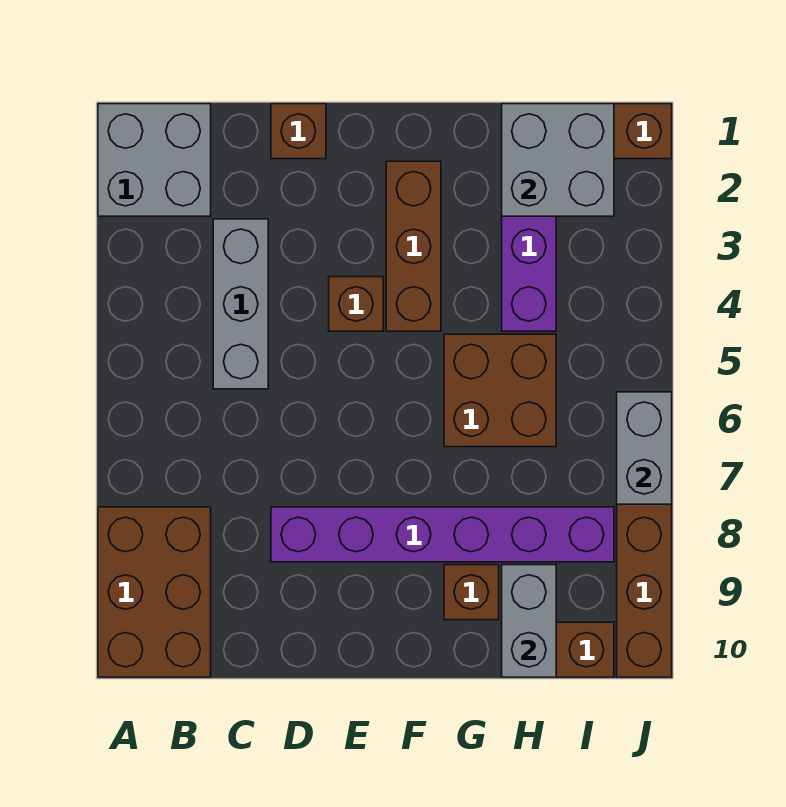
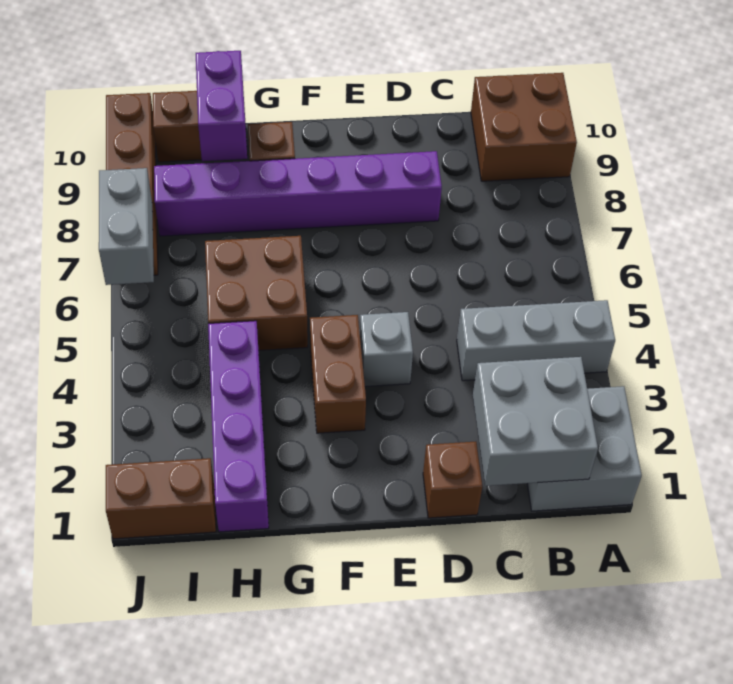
brown brick A8:B10 level 1 -> brown brick A9:B10 level 1
grey brick C3:C5 level 1 -> grey brick A4:C4 level 1
brown brick E4 level 1 -> grey brick E4 level 1
brown brick F2:F4 level 1 -> brown brick F3:F4 level 1
grey brick H1:I2 level 2 -> grey brick B1:C2 level 2
grey brick H9:H10 level 2 -> purple brick H9:H10 level 2

